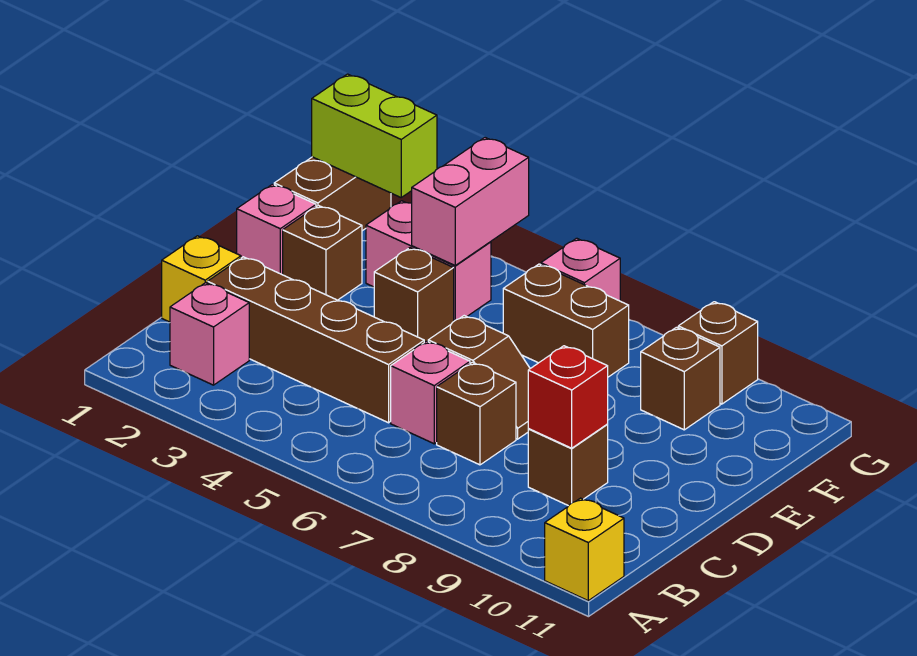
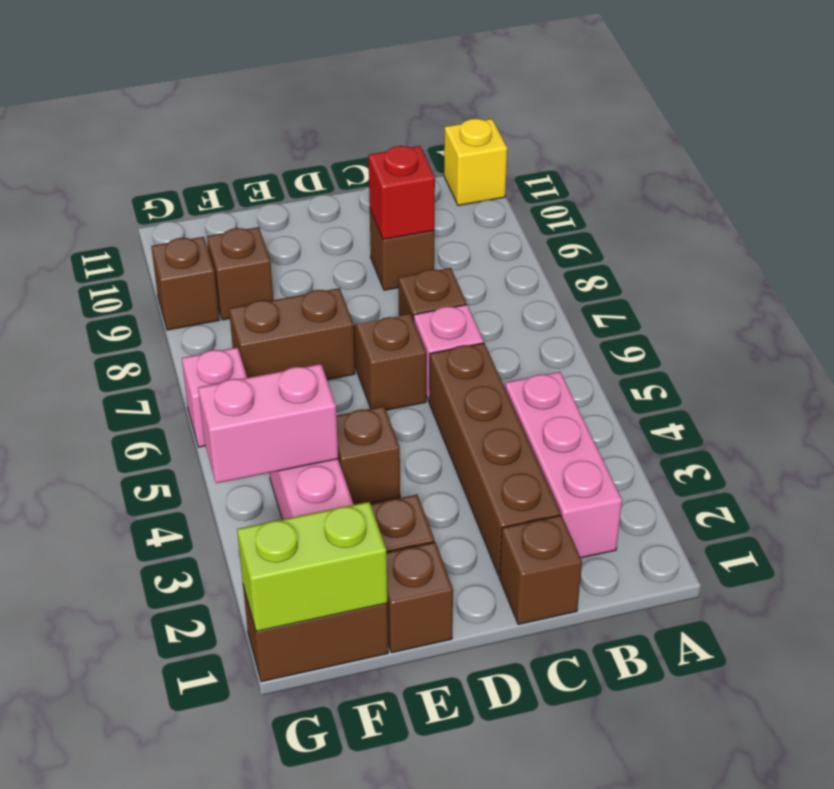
pink brick B2 level 1 -> pink brick B2:B4 level 1
yellow brick C1 level 1 -> brown brick C1 level 1
pink brick E1 level 1 -> brown brick E1 level 1
brown brick F6:F7 level 1 -> brown brick E7:F7 level 1
lime brick G1:G2 level 2 -> lime brick F1:G1 level 2

